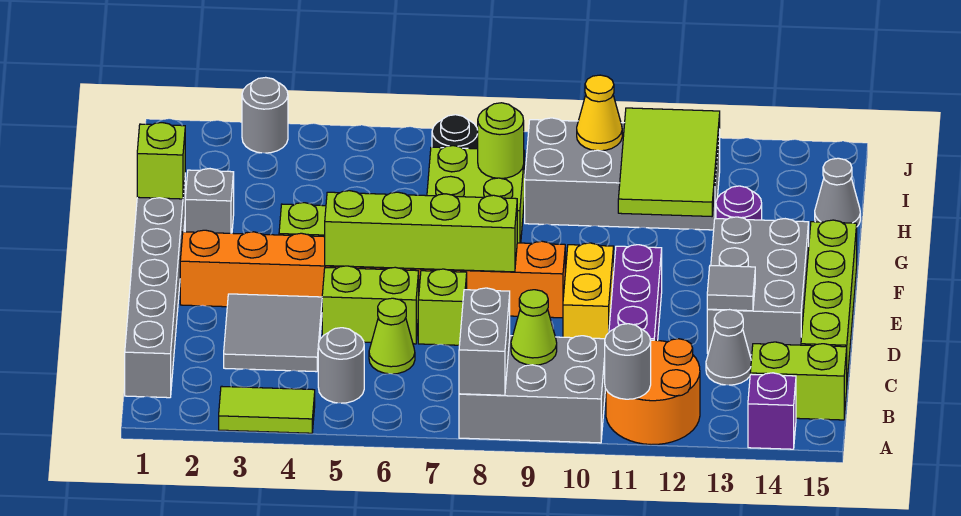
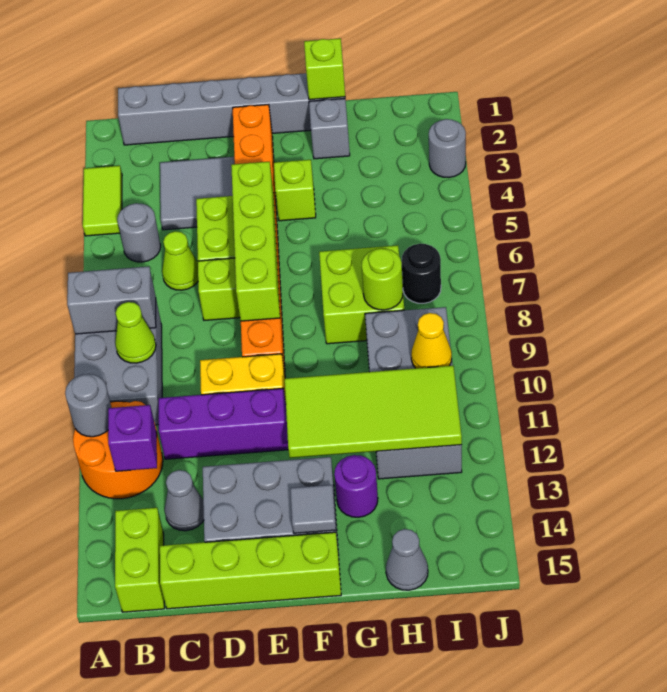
purple brick A14 level 1 -> purple brick B12 level 2
grey tile D13 level 2 -> grey tile F14 level 2
lime tile G11:I12 level 2 -> lime tile F11:I12 level 2

